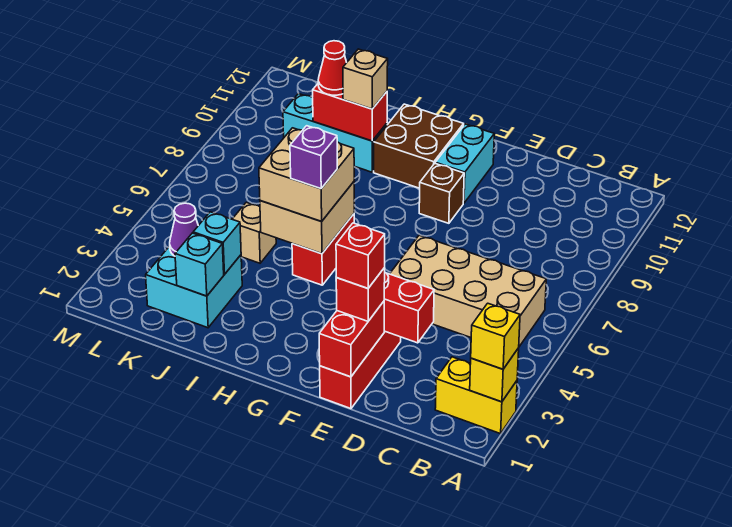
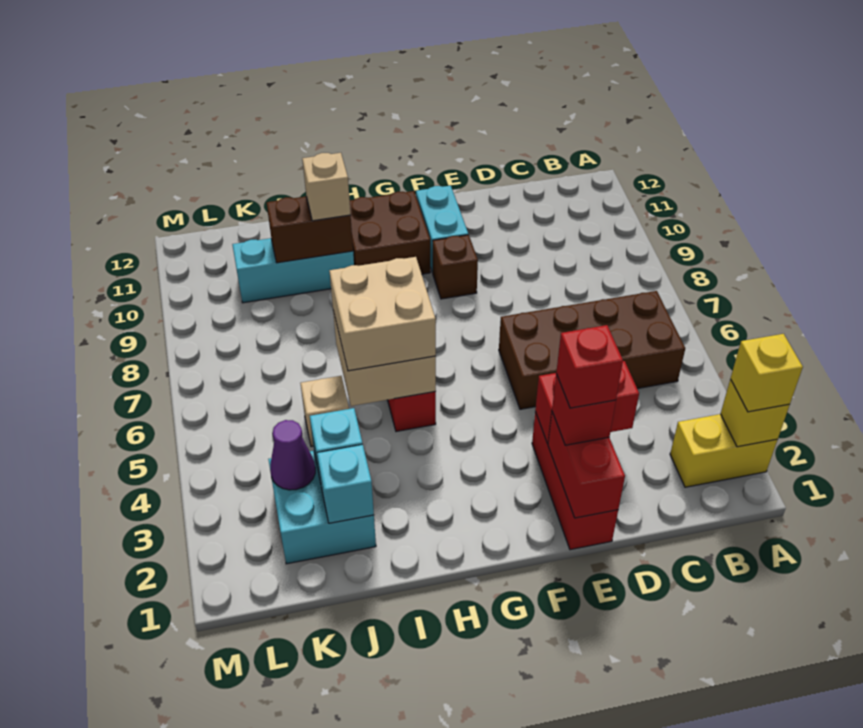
tan brick B5:E6 level 1 -> brown brick B5:E6 level 1
purple brick H5 level 4 -> none
red brick I10:J10 level 2 -> brown brick I10:J10 level 2
red cone J10 level 3 -> none

